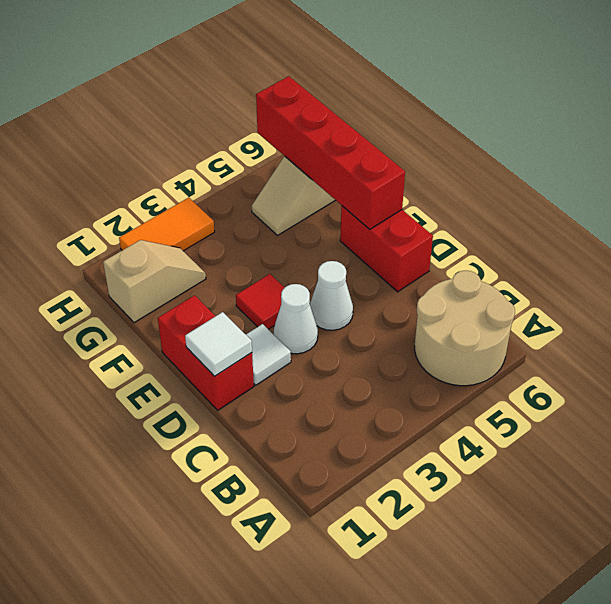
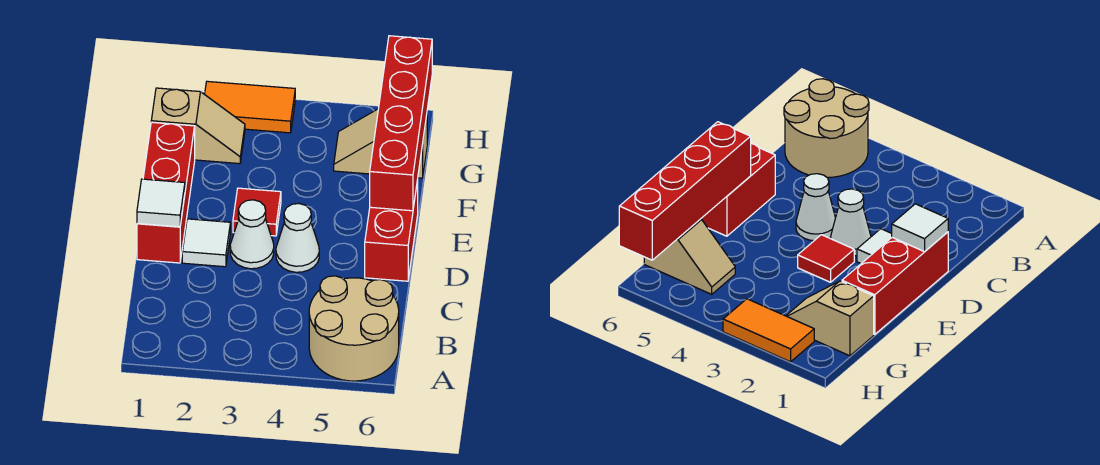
red brick D1:E1 level 1 -> red brick D1:F1 level 1

